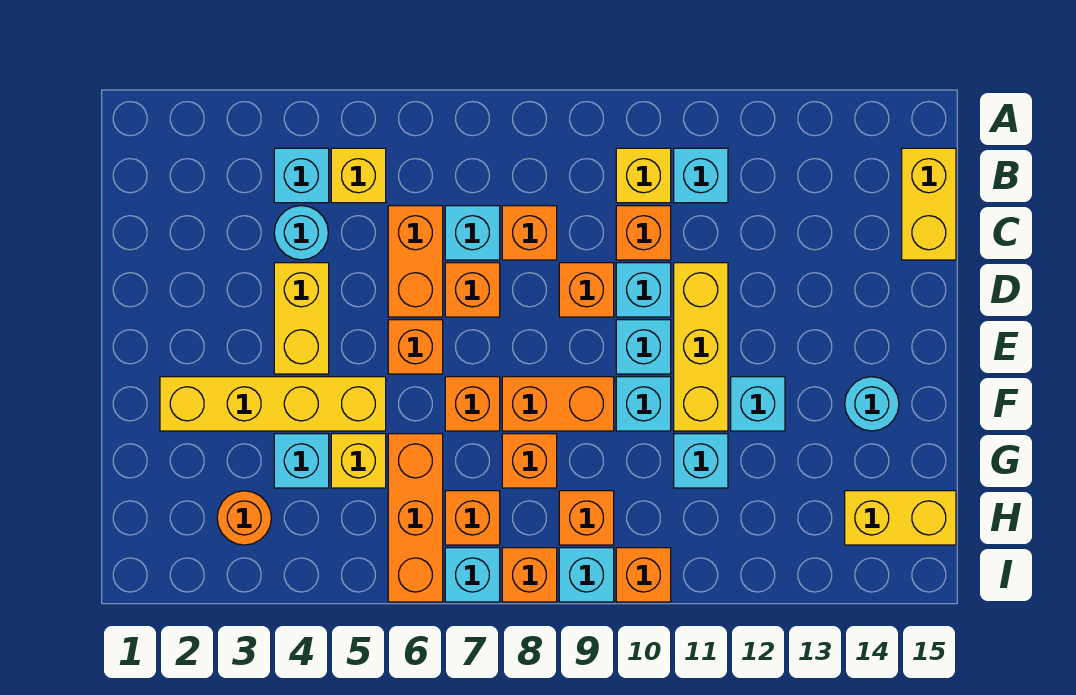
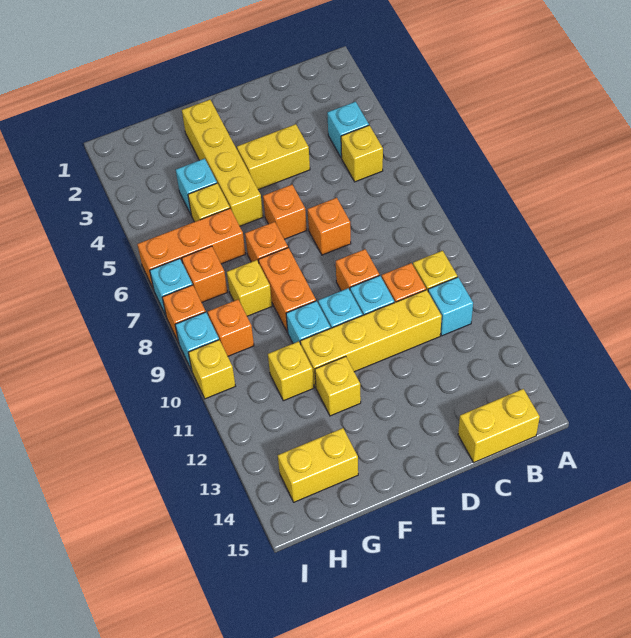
cyan round brick C4 level 1 -> none
orange brick C6:D6 level 1 -> none
cyan brick C7 level 1 -> none
orange brick C8 level 1 -> none
yellow brick D11:F11 level 1 -> yellow brick C11:F11 level 1
cyan brick F12 level 1 -> yellow brick F12 level 1
cyan round brick F14 level 1 -> none
orange brick G8 level 1 -> yellow brick G8 level 1
cyan brick G11 level 1 -> yellow brick G11 level 1
orange round brick H3 level 1 -> none
yellow brick H14:H15 level 1 -> yellow brick G14:H14 level 1
orange brick I10 level 1 -> yellow brick I10 level 1

